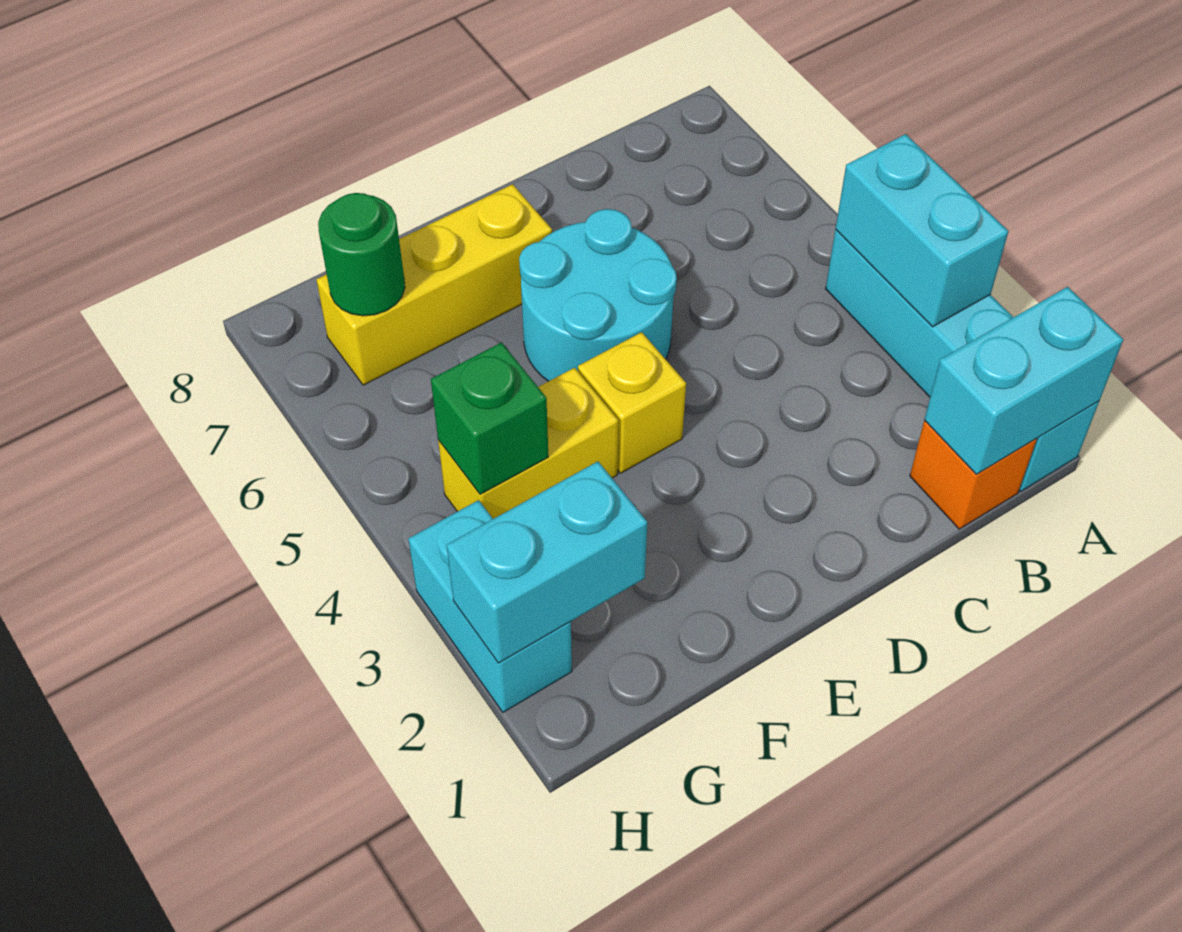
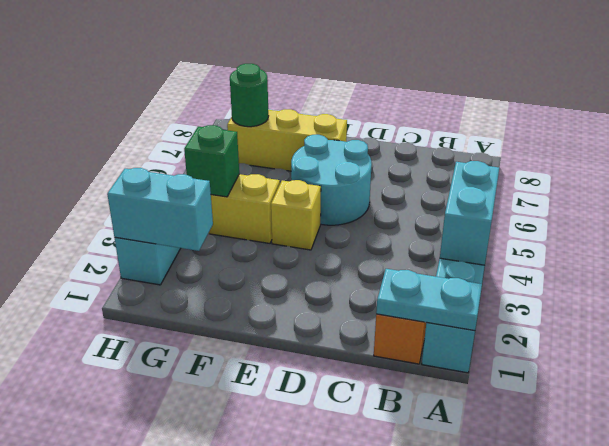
cyan brick A1:B1 level 2 -> cyan plate A1:B1 level 2

